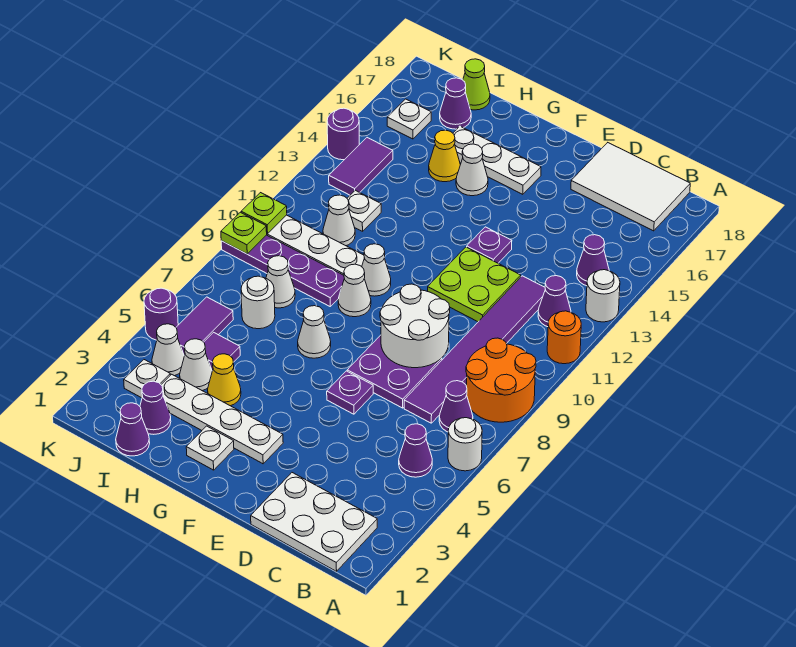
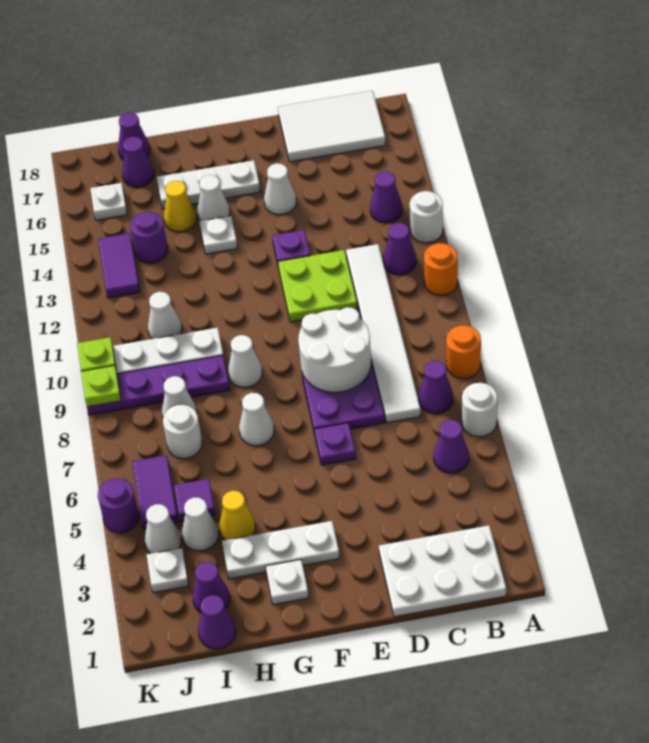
orange round brick A8:B9 level 1 -> orange round brick A8 level 1
purple tile C7:C12 level 1 -> white tile C7:C12 level 1
white plate F3:I3 level 1 -> white plate F3:H3 level 1
white cone G10 level 1 -> white cone E15 level 1
white plate I12 level 1 -> white plate G14 level 1
lime cone I18 level 1 -> purple cone I18 level 1
purple round brick K14 level 1 -> purple round brick I14 level 1

